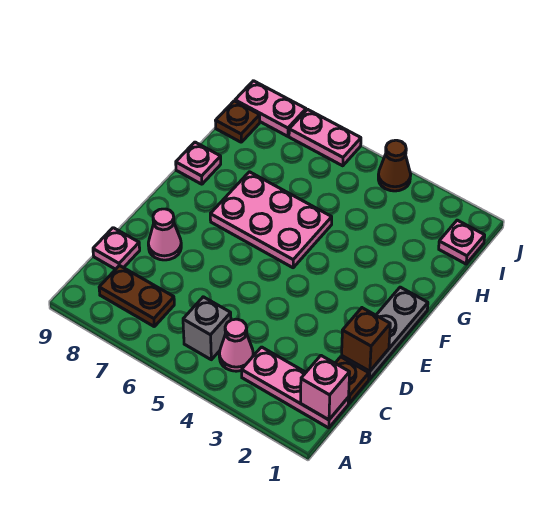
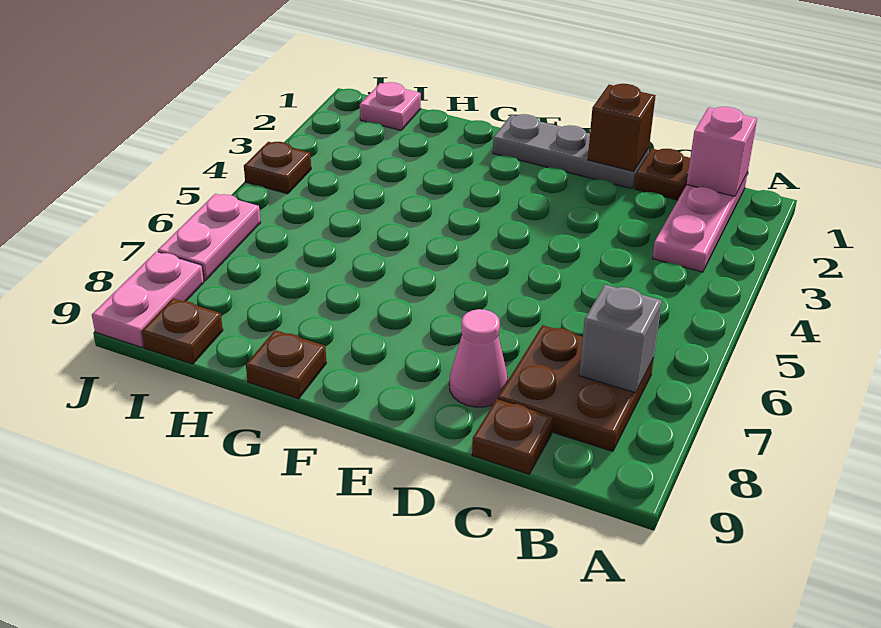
pink cone B4 level 1 -> none
grey brick B5 level 1 -> grey brick B7 level 2
brown plate B7:B8 level 1 -> brown plate B7:C8 level 1
pink plate C9 level 1 -> brown plate C9 level 1
pink plate F5:G7 level 1 -> none
pink plate G9 level 1 -> brown plate G9 level 1
brown cone J4 level 1 -> brown plate J4 level 1

